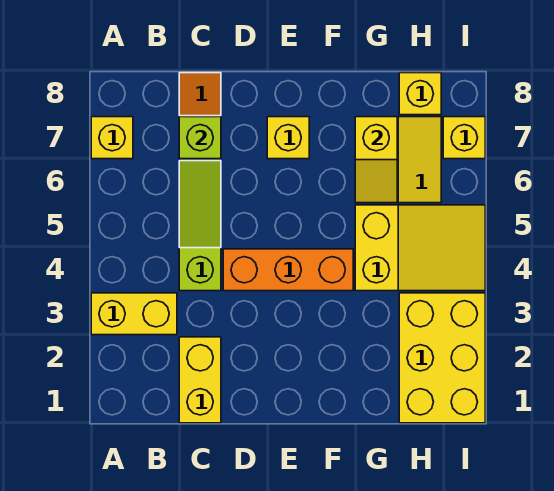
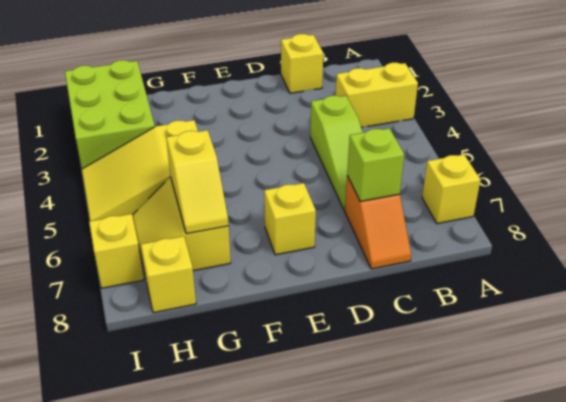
yellow brick C1:C2 level 1 -> yellow brick C1 level 1
orange brick D4:F4 level 1 -> none
yellow slope G6:G7 level 2 top 7 -> yellow slope G6:G7 level 2 top 6
yellow brick H1:I3 level 1 -> lime brick H1:I3 level 1

